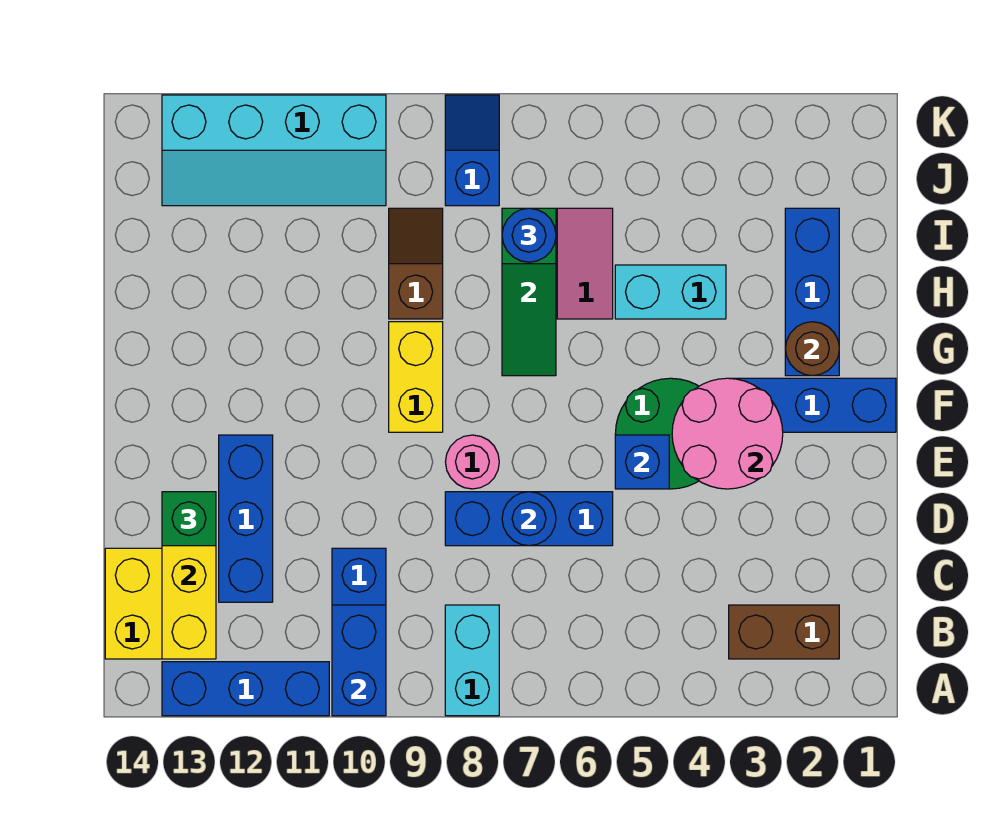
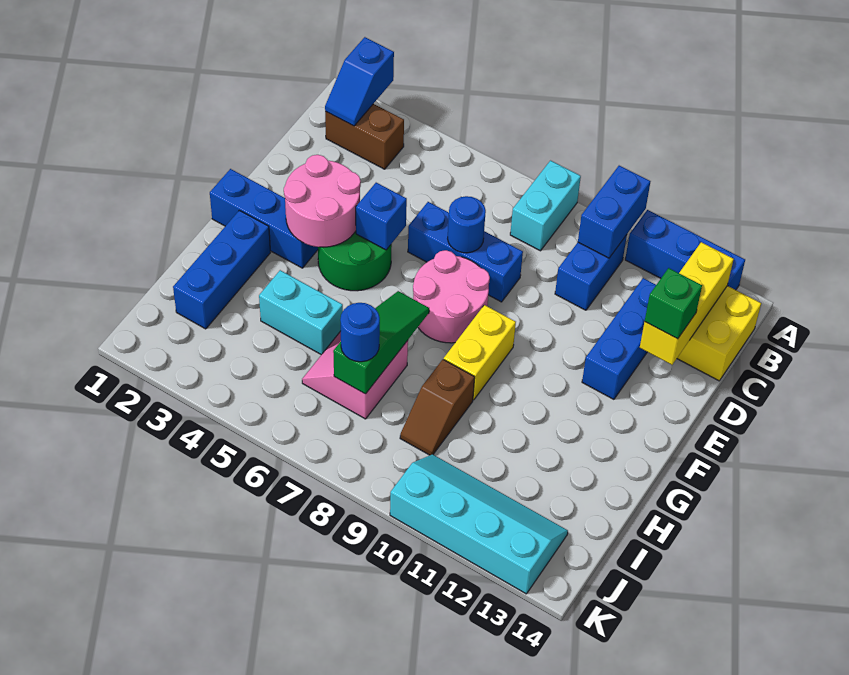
pink round brick E8 level 1 -> pink round brick E7:F8 level 1
brown round brick G2 level 2 -> none
blue slope J8:K8 level 1 top J -> blue slope A2:B2 level 2 top A

